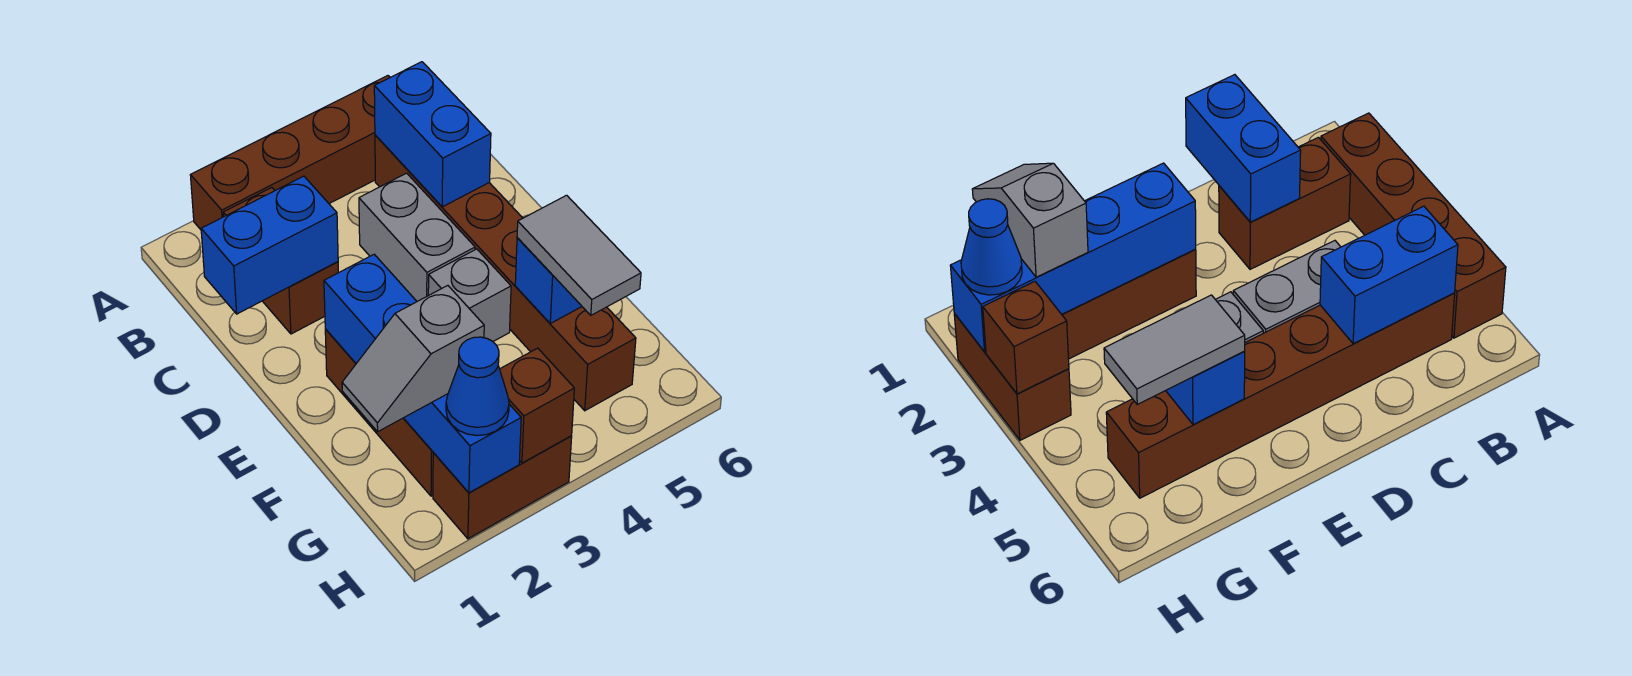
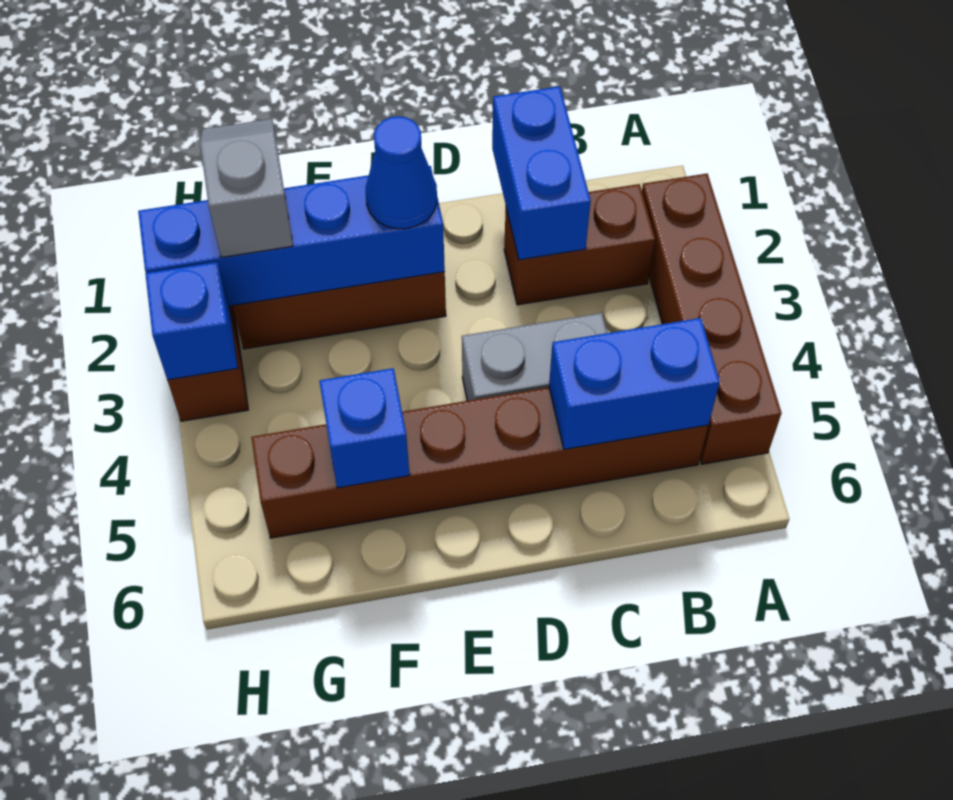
grey brick E4 level 1 -> none
grey tile F5:G5 level 3 -> none
blue cone H2 level 3 -> blue cone E2 level 3
brown brick H3 level 2 -> blue brick H3 level 2

